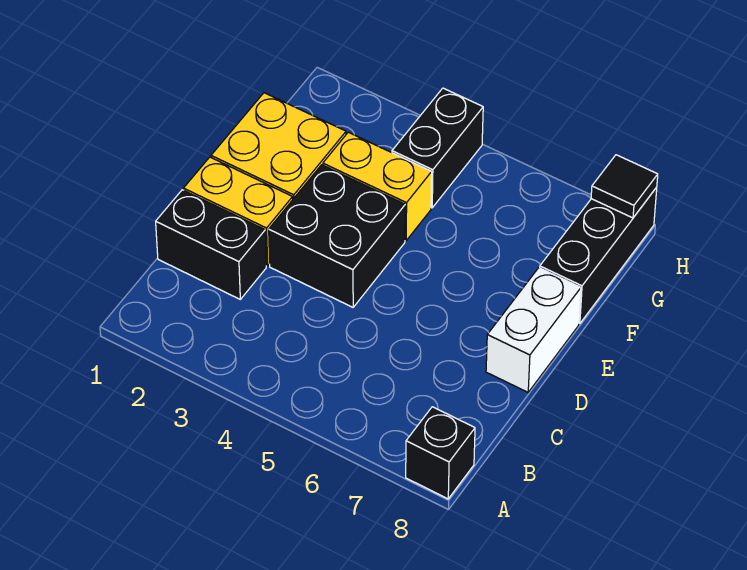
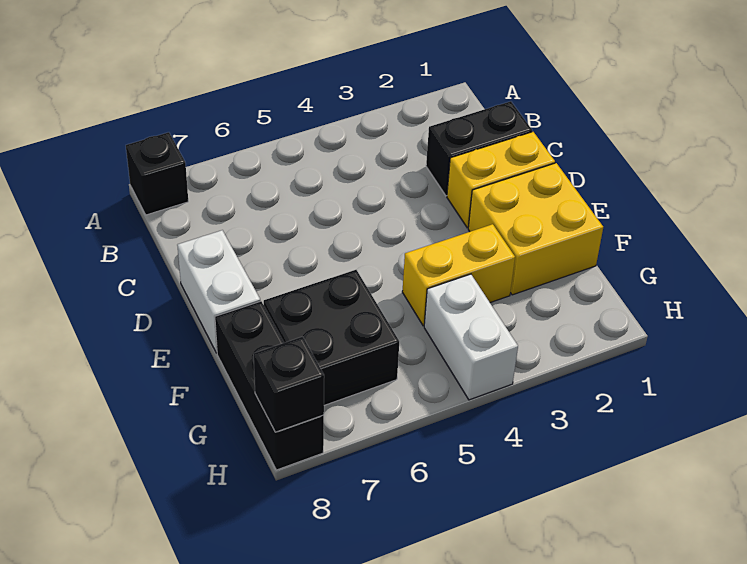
black brick D3:E4 level 1 -> black brick F6:G7 level 1
black brick G4:H4 level 1 -> white brick G4:H4 level 1
black tile H8 level 2 -> black brick H8 level 2

